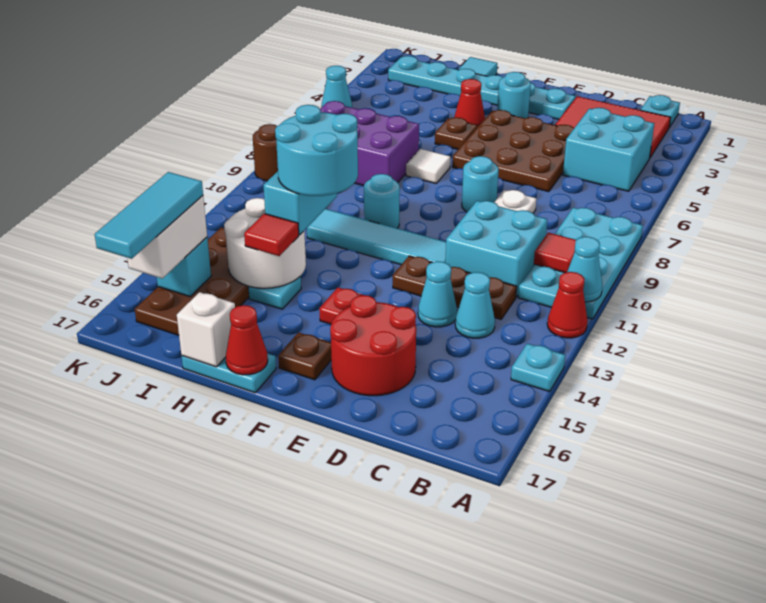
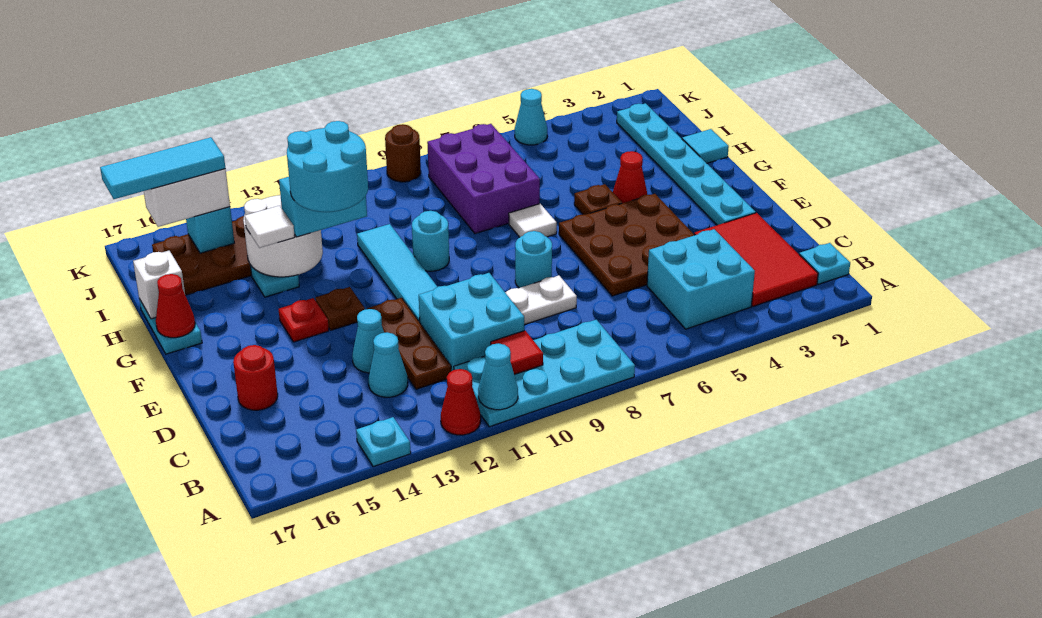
red round brick D15:E16 level 1 -> red round brick D16 level 1
cyan round brick F3 level 1 -> none
brown plate F16 level 1 -> brown plate F13 level 1
red tile H14 level 3 -> white tile H14 level 3

